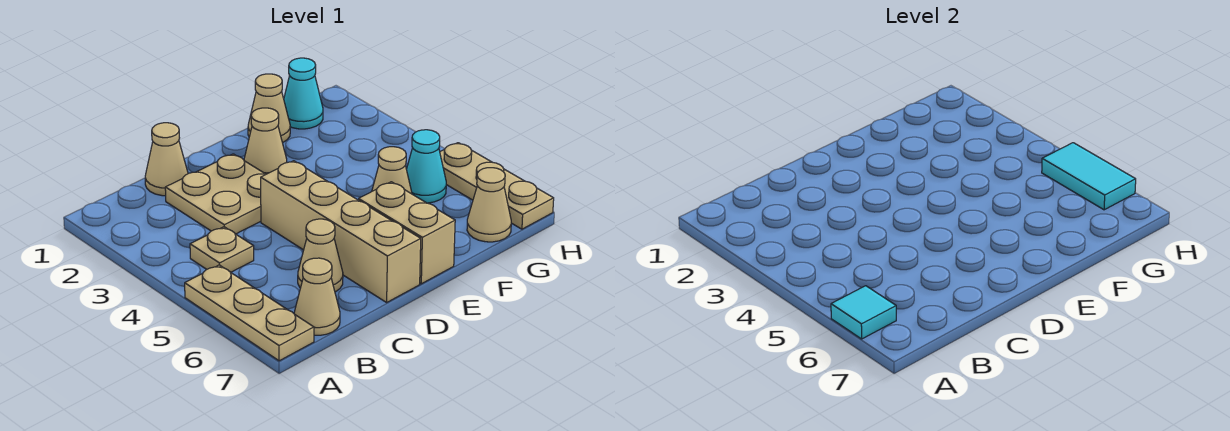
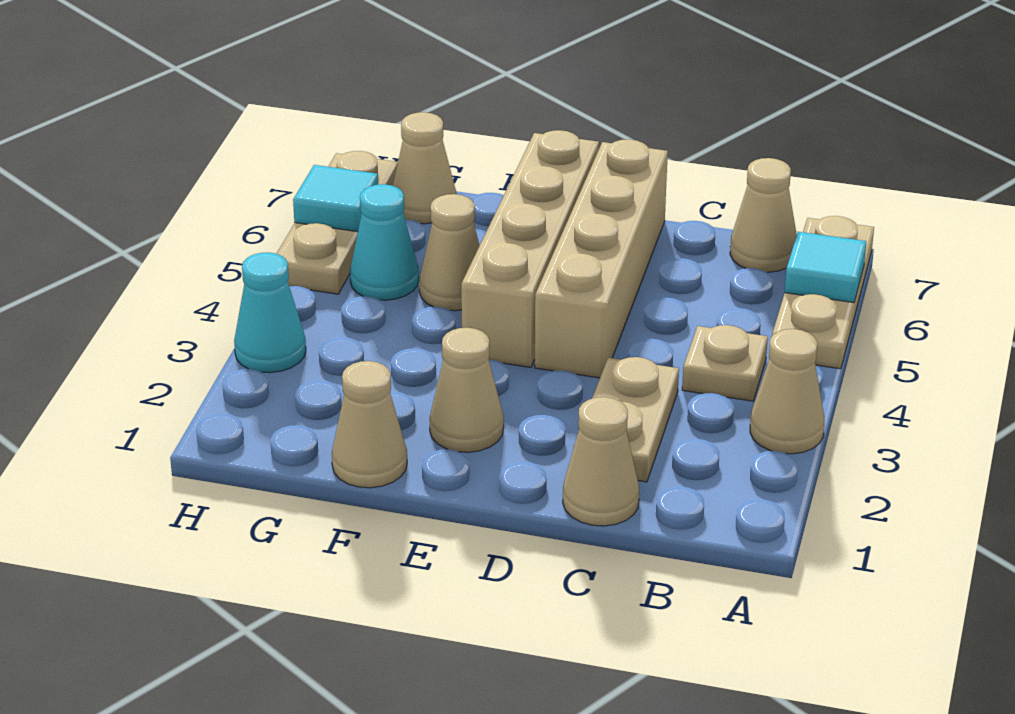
tan plate C2:D3 level 1 -> tan plate C2:C3 level 1
tan cone C6 level 1 -> tan cone A3 level 1
tan brick E6:E7 level 1 -> tan brick E4:E7 level 1
cyan cone G1 level 1 -> cyan cone H3 level 1
cyan tile H5:H6 level 2 -> cyan tile H6 level 2

